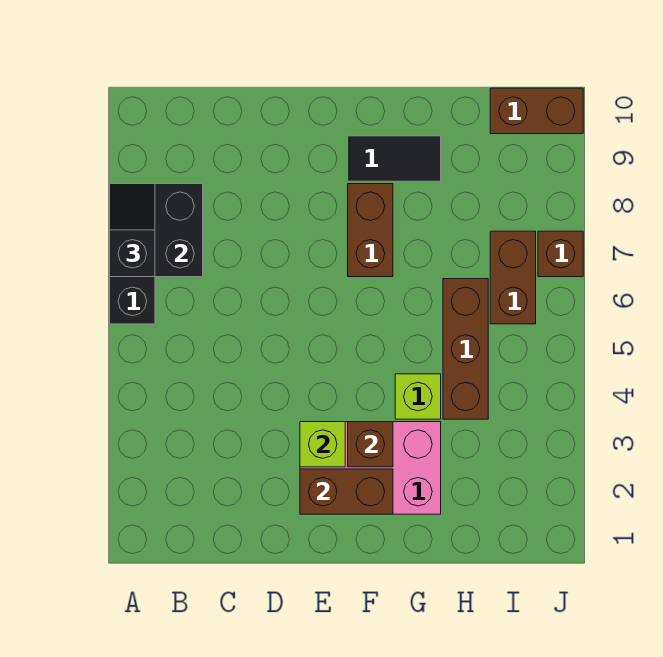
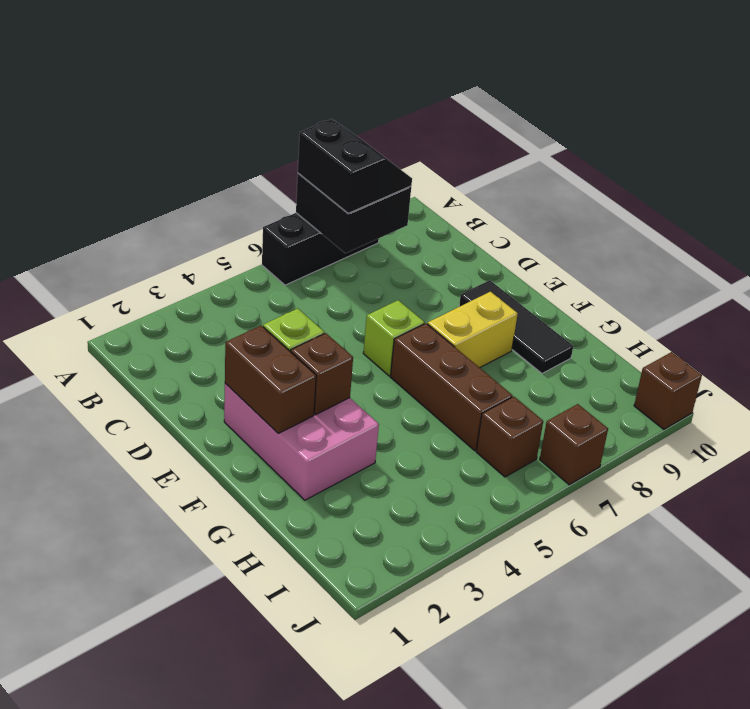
black slope A7:A8 level 3 top 7 -> black slope A7:B8 level 3 top 7
brown brick F7:F8 level 1 -> yellow brick F7:F8 level 1
black tile F9:G9 level 1 -> black tile E9:G9 level 1
lime brick G4 level 1 -> lime brick E6 level 1
brown brick H4:H6 level 1 -> brown brick F6:H6 level 1
brown brick I6:I7 level 1 -> brown brick I6 level 1
brown brick I10:J10 level 1 -> brown brick J10 level 1

